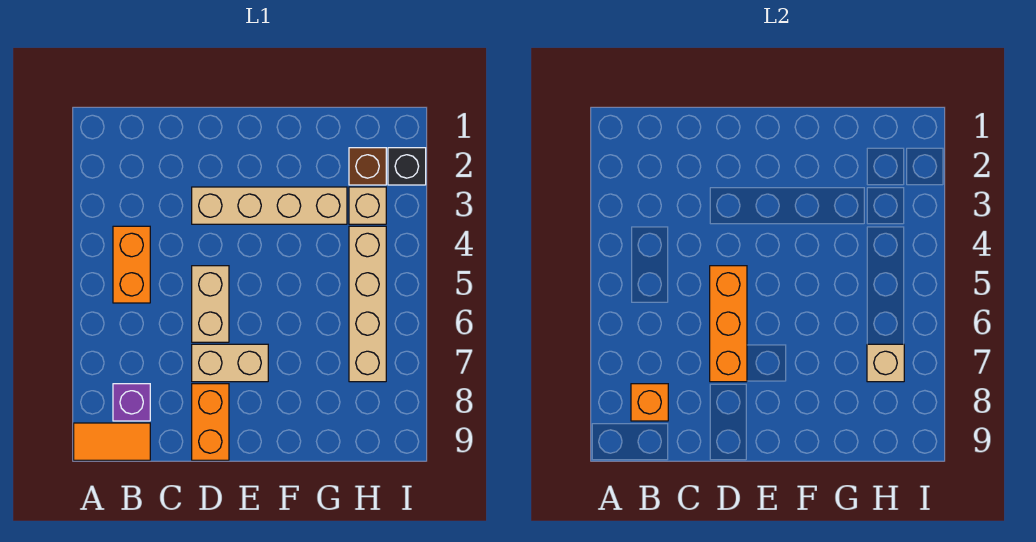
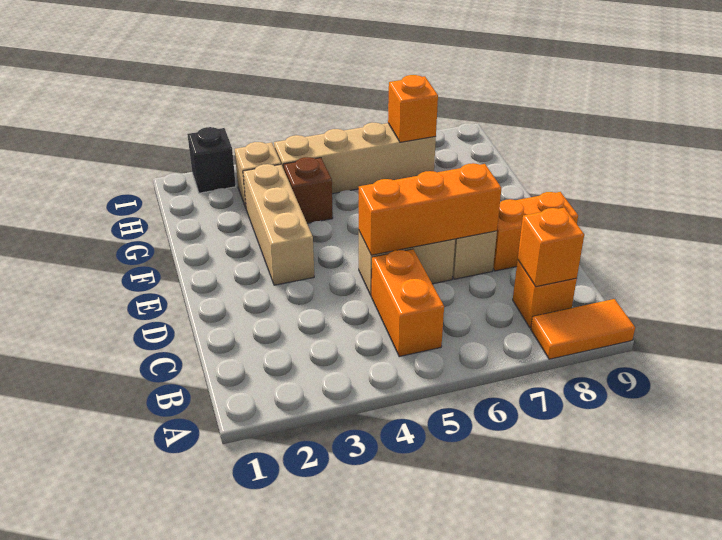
orange tile A9:B9 level 1 -> orange tile A8:A9 level 1
orange brick B4:B5 level 1 -> orange brick B5:C5 level 1
purple brick B8 level 1 -> orange brick B8 level 1
tan brick D3:G3 level 1 -> tan brick E3:G3 level 1
brown brick H2 level 1 -> brown brick G4 level 1
tan brick H7 level 2 -> orange brick H7 level 2

